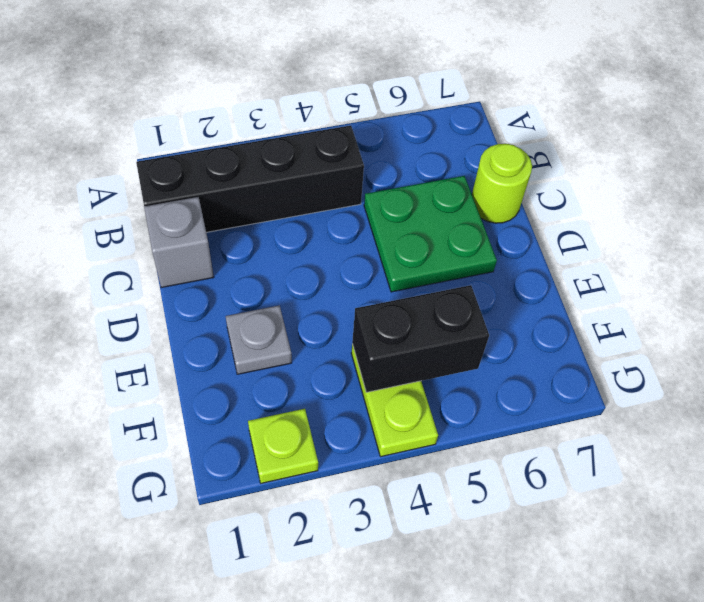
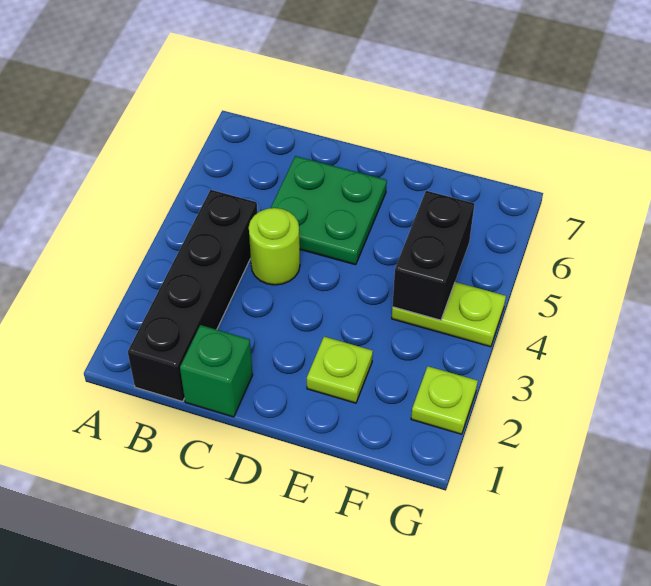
grey brick C1 level 1 -> green brick C1 level 1
lime round brick C7 level 1 -> lime round brick C4 level 1
grey plate E2 level 1 -> lime plate E2 level 1

